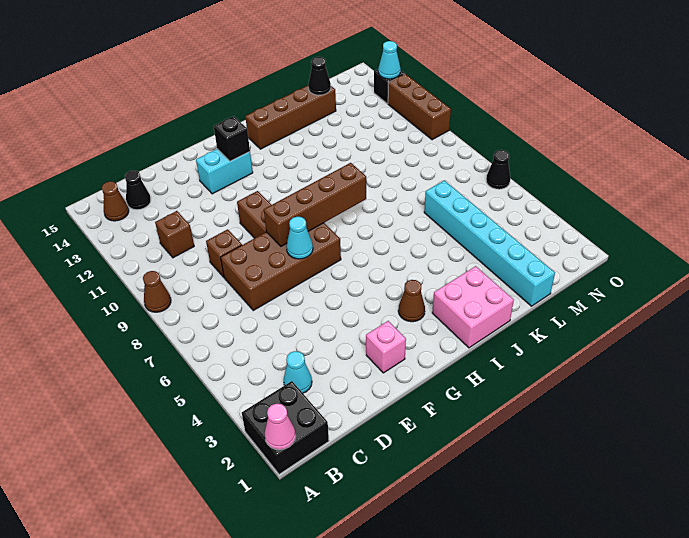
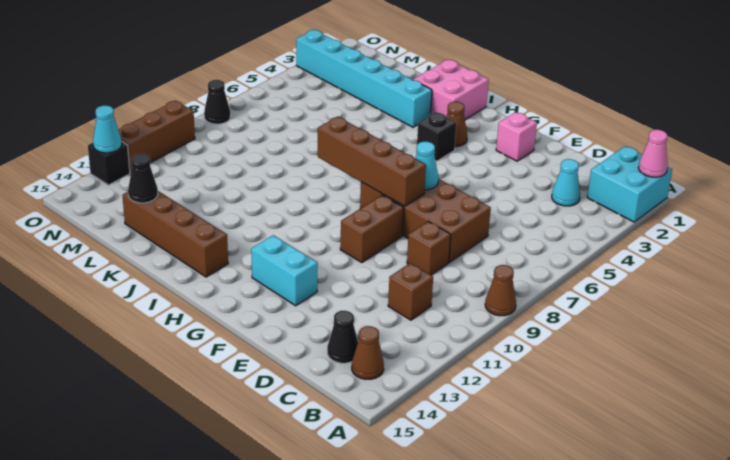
black brick A1:B2 level 1 -> cyan brick A1:B2 level 1
black brick G13 level 2 -> black brick H4 level 1
cyan brick L1:L6 level 1 -> cyan brick J3:O3 level 1
black cone O6 level 1 -> black cone O8 level 1

